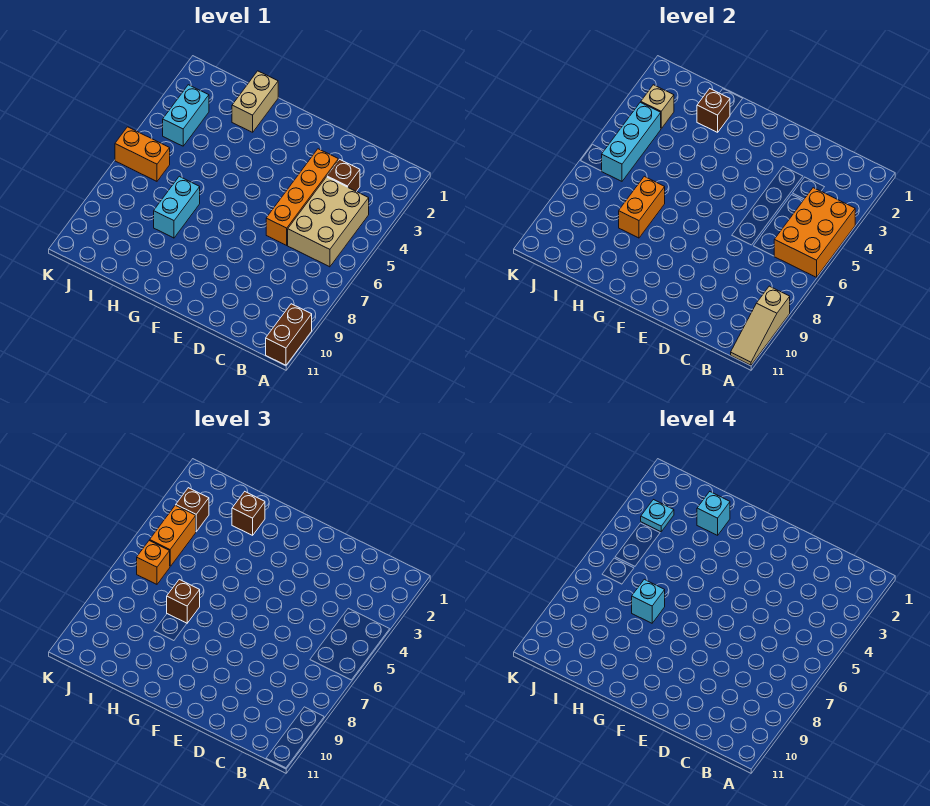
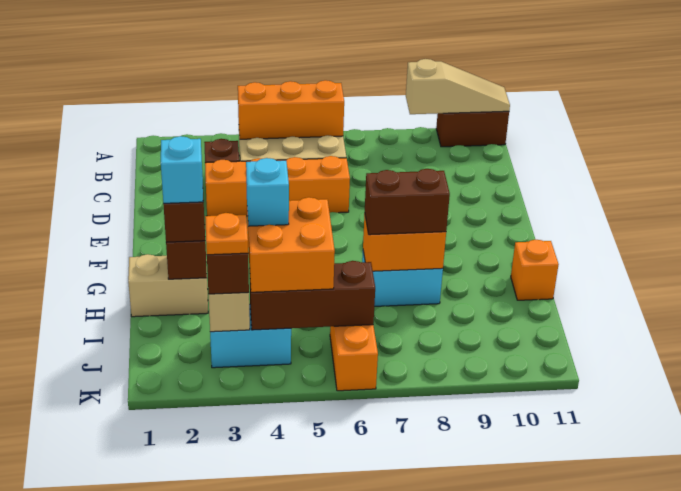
orange brick A4:B6 level 2 -> orange brick B4:B6 level 2
brown brick H7 level 3 -> brown brick H7:H8 level 3
cyan brick H7 level 4 -> cyan brick I4 level 4
cyan plate J3 level 4 -> orange plate J3 level 4
cyan brick J4:J6 level 2 -> brown brick J4:J6 level 2
orange brick J4:J5 level 3 -> orange brick I4:J5 level 3
orange brick J6 level 3 -> orange brick H11 level 1

